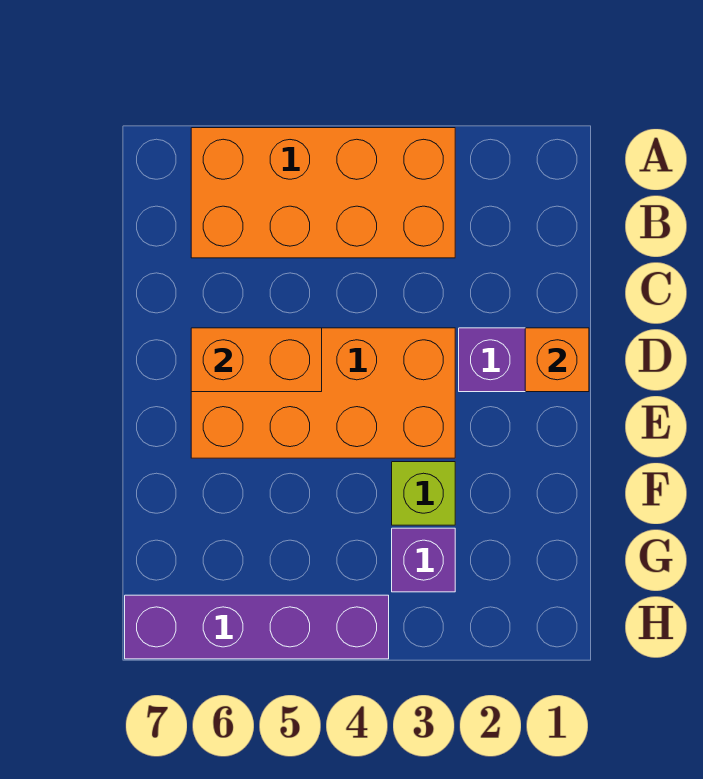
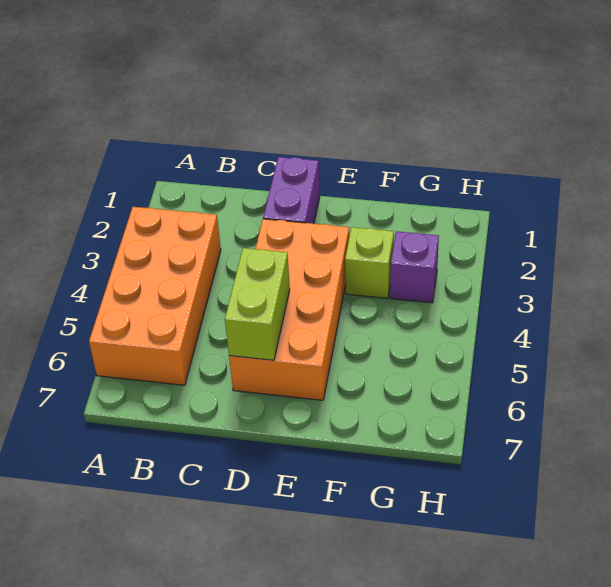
orange brick D1 level 2 -> none
orange brick D5:D6 level 2 -> lime brick D5:D6 level 2
purple brick H4:H7 level 1 -> none

